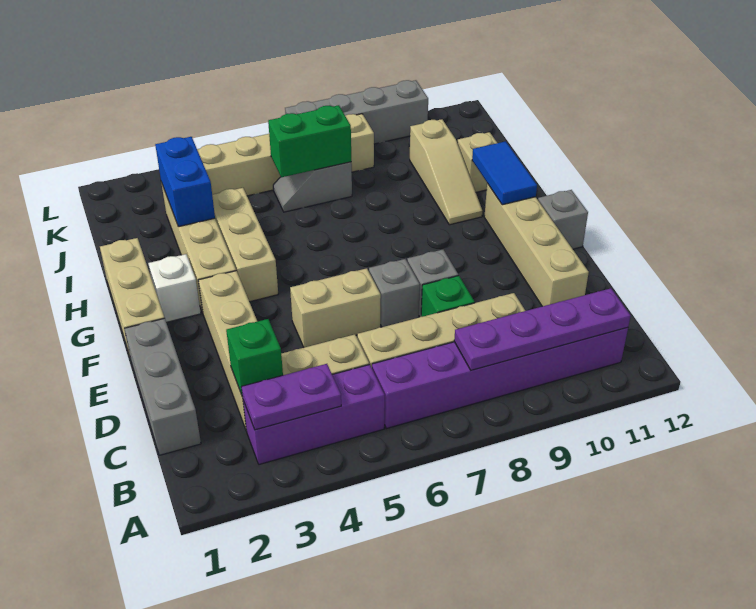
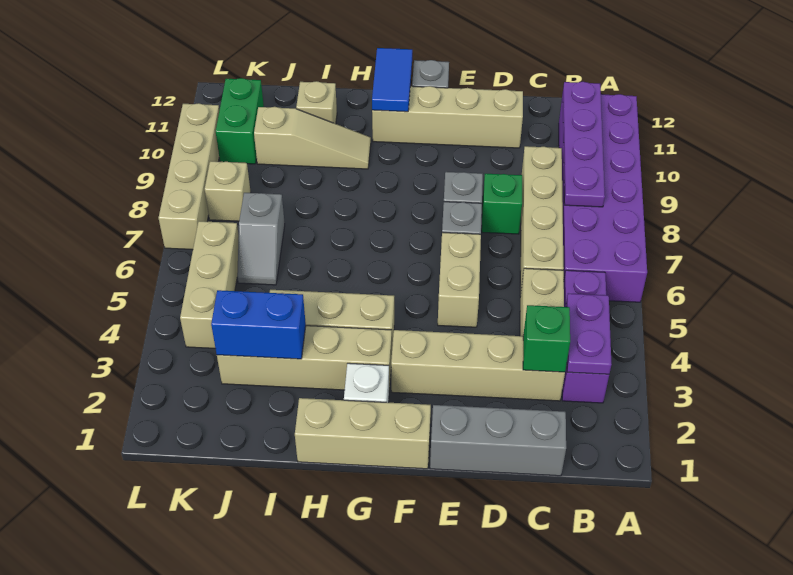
purple brick B6:B11 level 1 -> purple brick A6:B11 level 1
blue tile G11:H11 level 2 -> blue tile G11:G12 level 2
green brick J6:J7 level 2 -> green brick K10:K11 level 1
grey brick L7:L10 level 1 -> tan brick L7:L10 level 1

